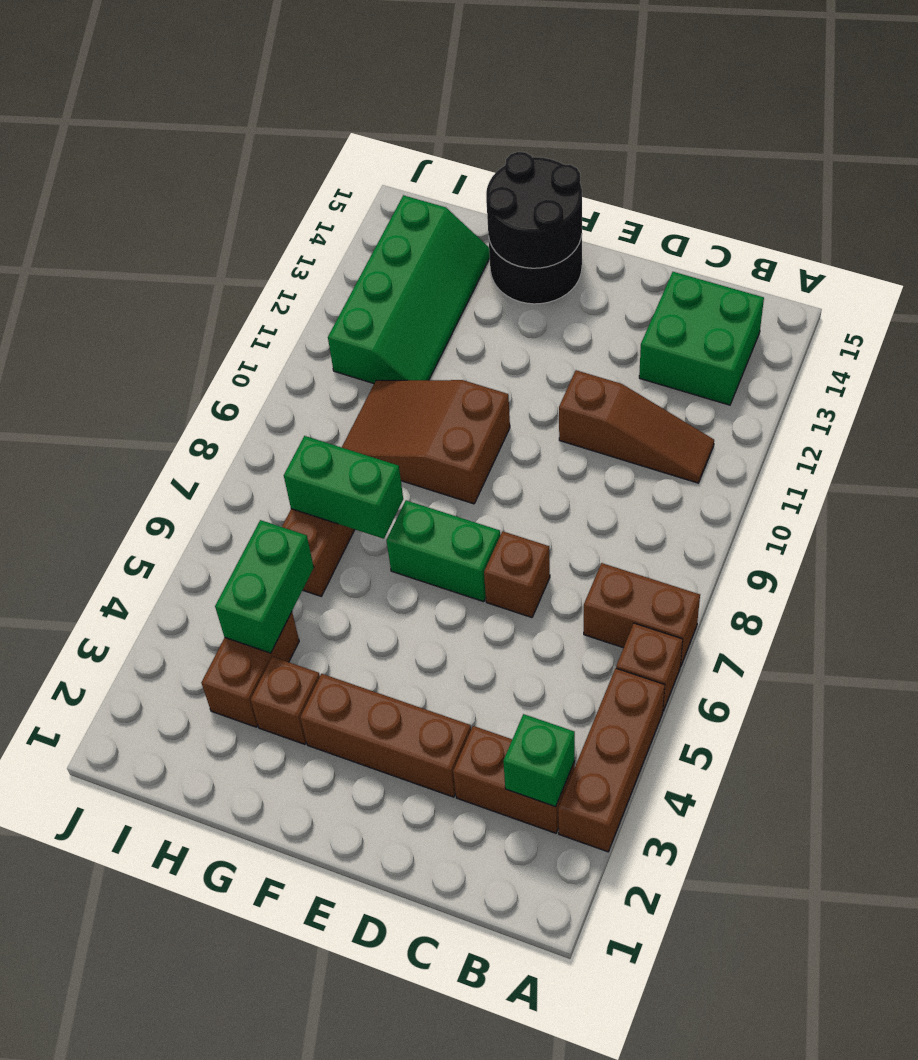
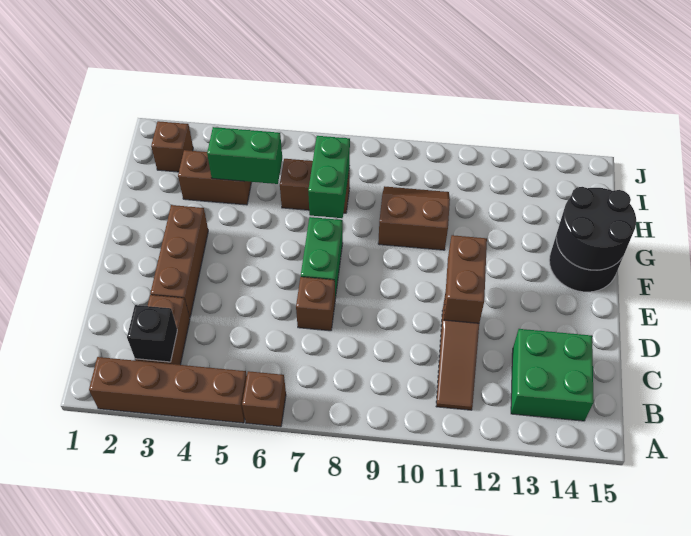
brown brick A3:A5 level 1 -> brown brick A2:A5 level 1
brown brick A7:B7 level 1 -> brown brick D11:E11 level 2
green brick B3 level 2 -> black brick B3 level 2
brown slope F9:H10 level 1 top F -> brown slope G9:H10 level 1 top G
brown brick G3 level 1 -> brown brick I2 level 1
green slope H11:I14 level 1 top I -> none

